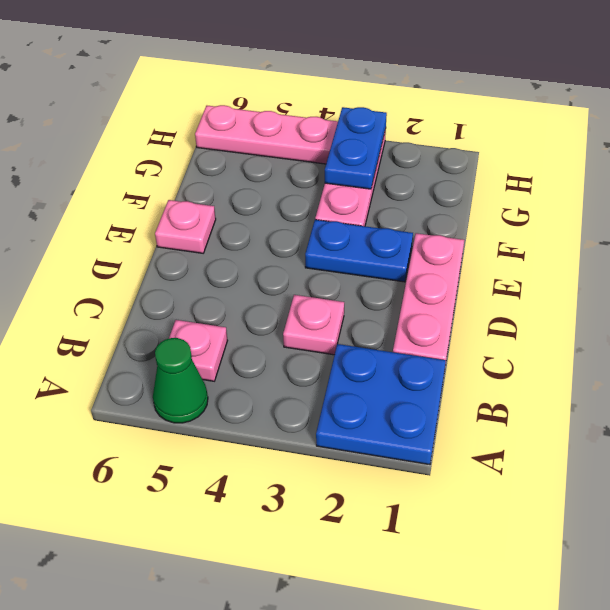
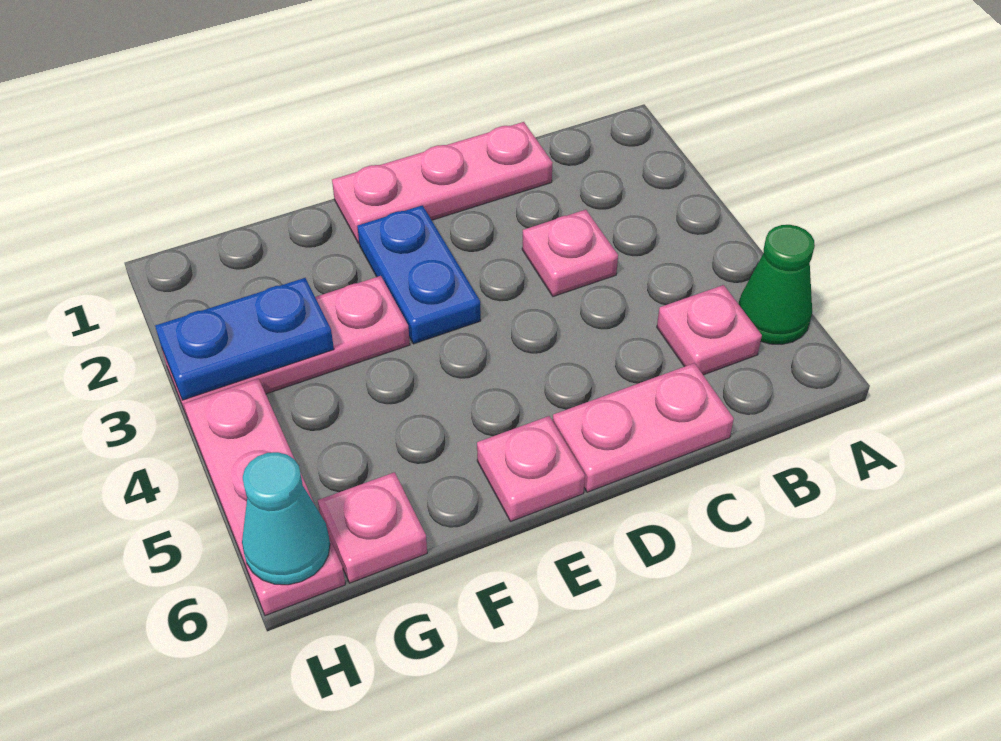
blue plate A1:B2 level 1 -> none
none -> pink plate C6:D6 level 1
none -> pink plate G6 level 1
none -> cyan cone H6 level 2

